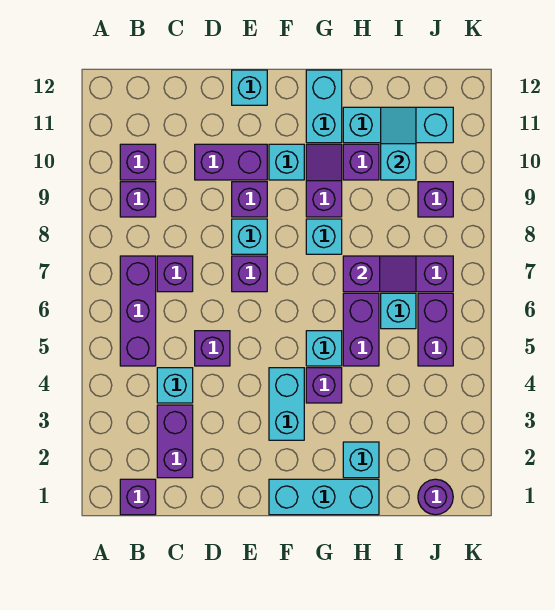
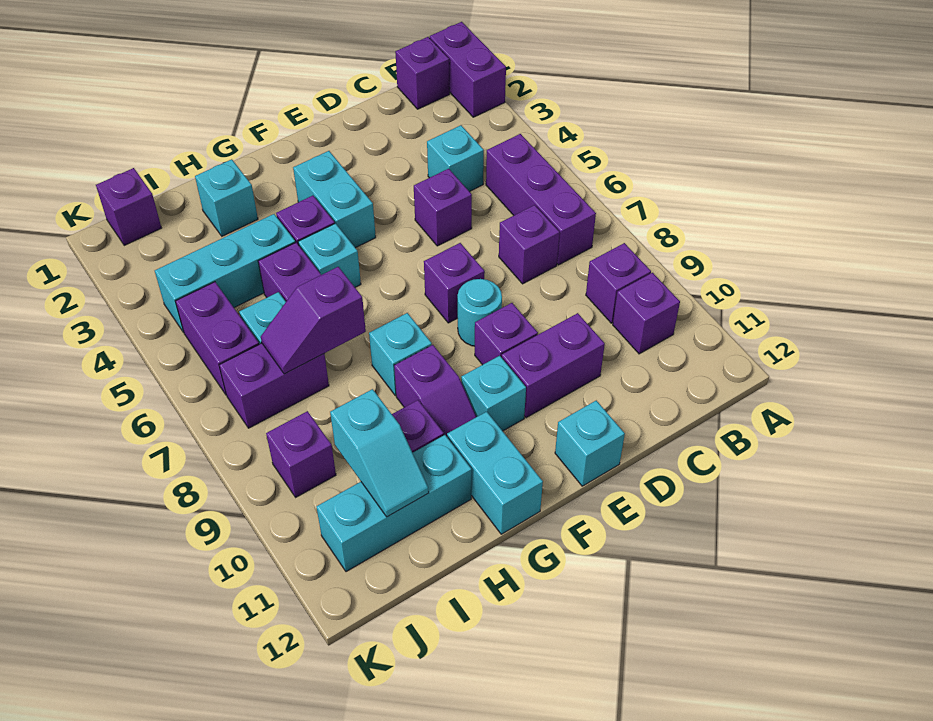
purple brick C2:C3 level 1 -> purple brick A1:A2 level 1
cyan brick E8 level 1 -> cyan round brick E8 level 1
cyan brick F1:H1 level 1 -> cyan brick H4:J4 level 1
purple round brick J1 level 1 -> purple brick J1 level 1

